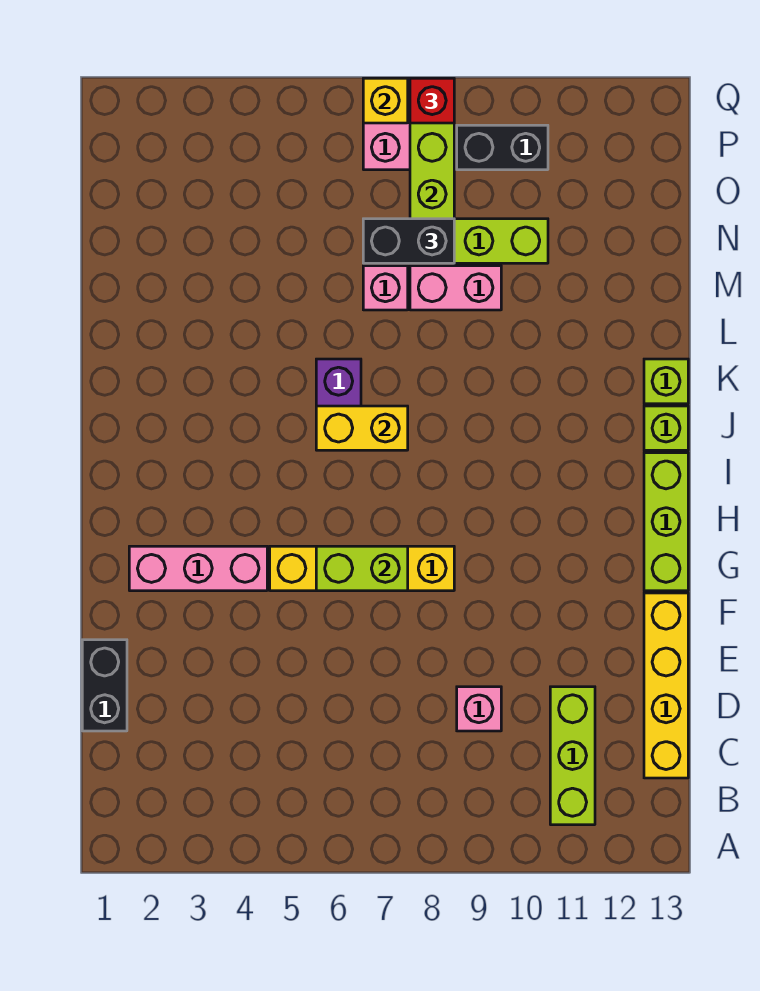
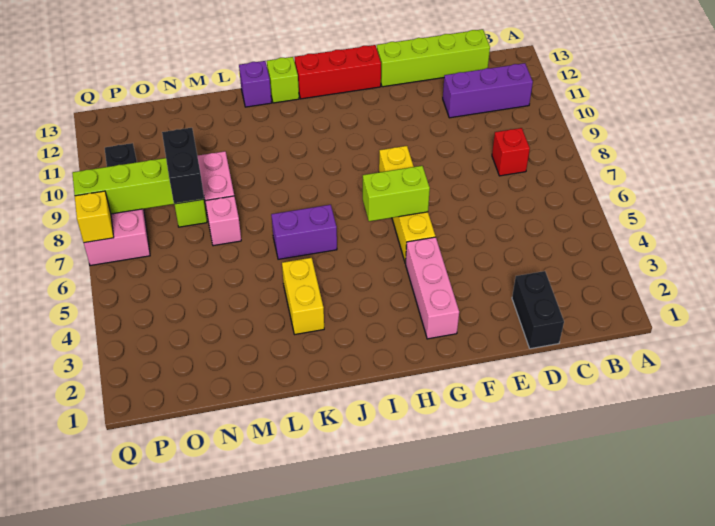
lime brick B11:D11 level 1 -> purple brick B11:D11 level 1
yellow brick C13:F13 level 1 -> lime brick C13:F13 level 1
black brick D1:E1 level 1 -> black brick D1:D2 level 1
pink brick D9 level 1 -> none
lime brick G6:G7 level 2 -> lime brick G6:H6 level 2
lime brick G13:I13 level 1 -> red brick G13:I13 level 1
yellow brick J6:J7 level 2 -> yellow brick K3:K4 level 1
lime brick K13 level 1 -> purple brick K13 level 1
red brick Q8 level 3 -> red brick C8 level 1

